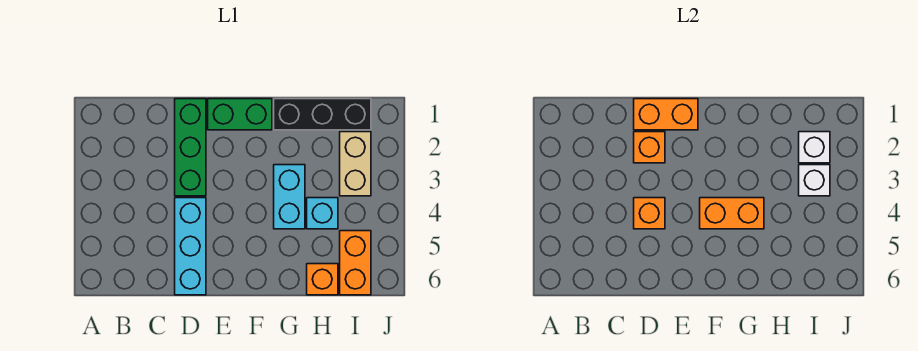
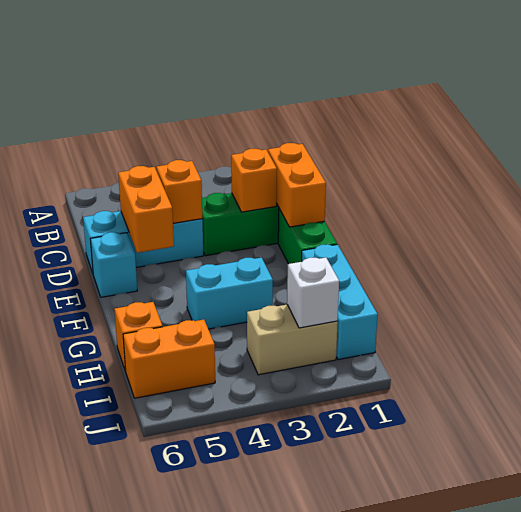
orange brick F4:G4 level 2 -> orange brick D5:E5 level 2
black brick G1:I1 level 1 -> cyan brick G1:I1 level 1
cyan brick H4 level 1 -> cyan brick E6 level 1
white brick I3 level 2 -> none

